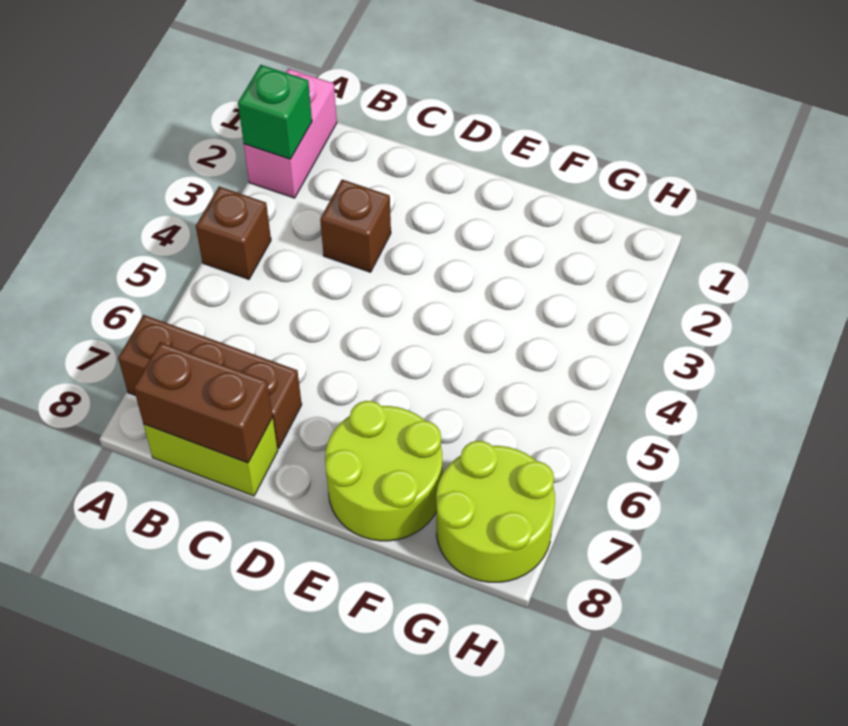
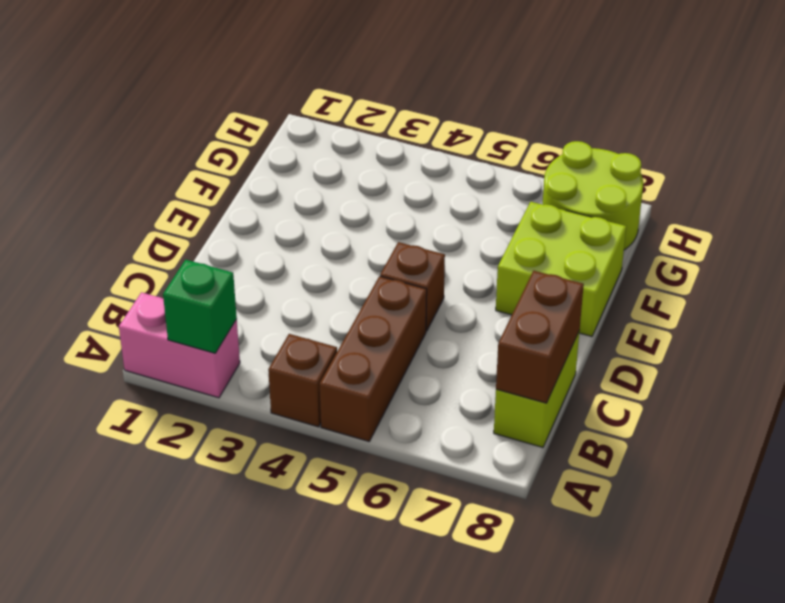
brown brick A7:C7 level 1 -> brown brick A5:C5 level 1
brown brick C3 level 1 -> brown brick D5 level 1
lime round brick E7:F8 level 1 -> lime brick E7:F8 level 1

